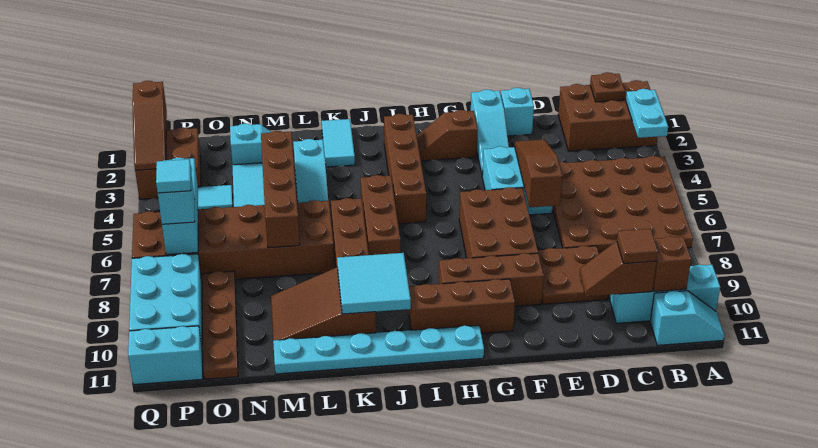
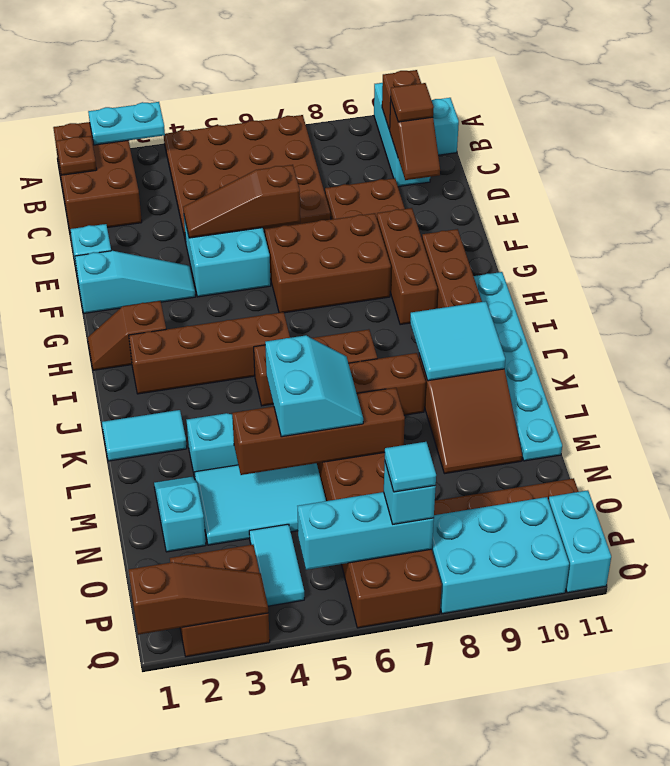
brown slope G2:H2 level 1 top G -> brown slope H1:H2 level 1 top 2
none -> cyan slope L5:M6 level 3 top 5

